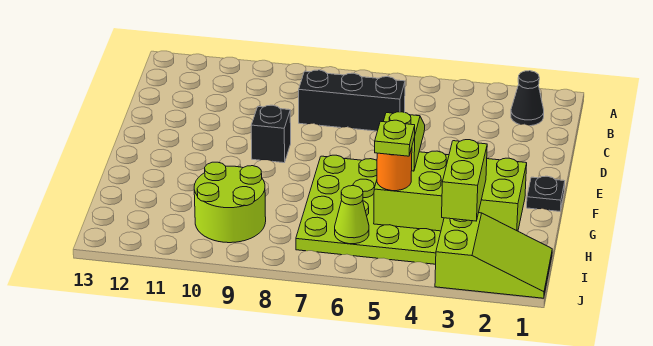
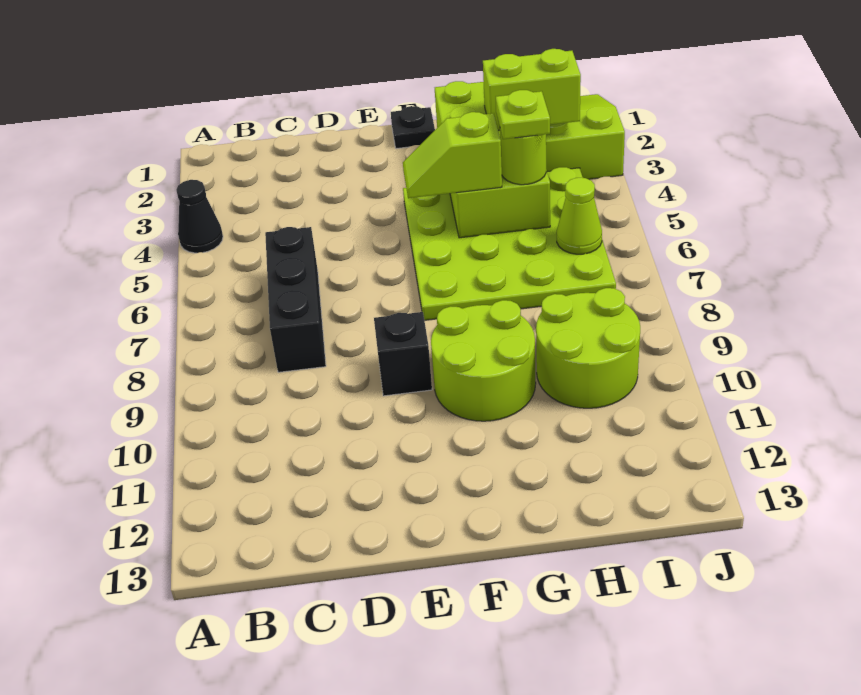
black cone B2 level 1 -> black cone A4 level 1
none -> lime round brick F9:G10 level 1
orange round brick H5 level 3 -> lime round brick H5 level 3

